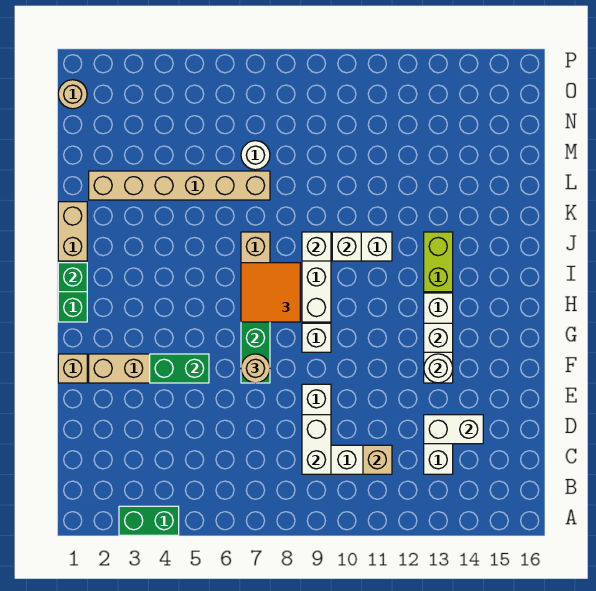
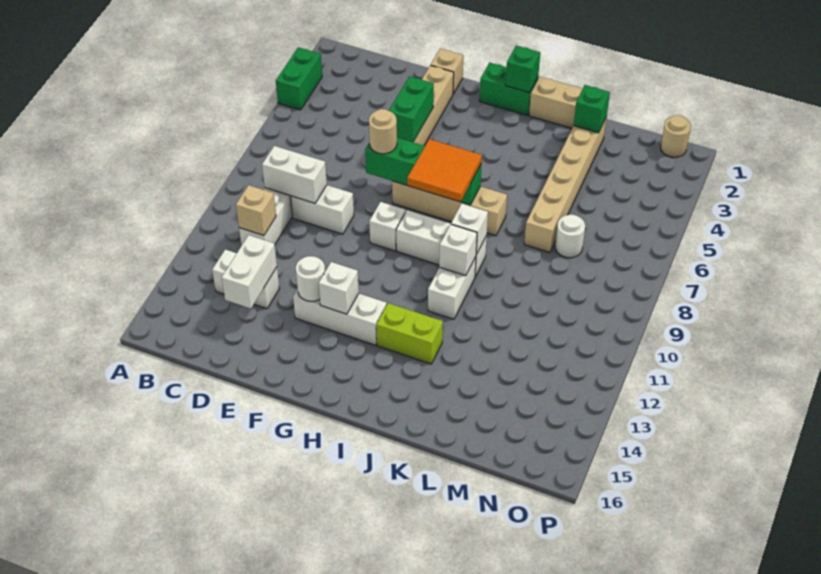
none -> green brick L2 level 2

